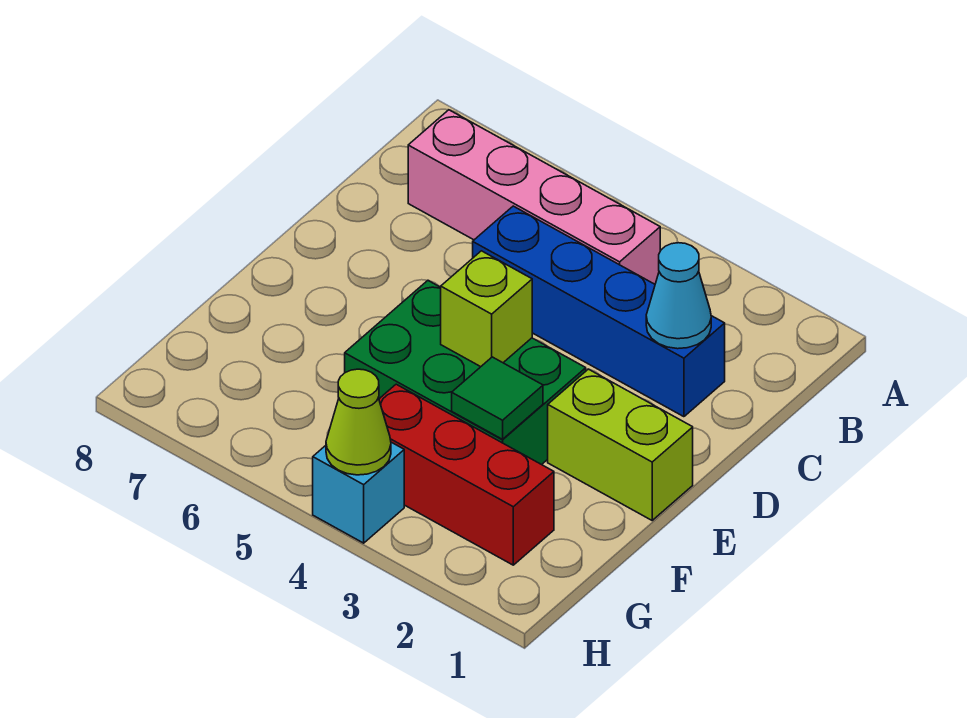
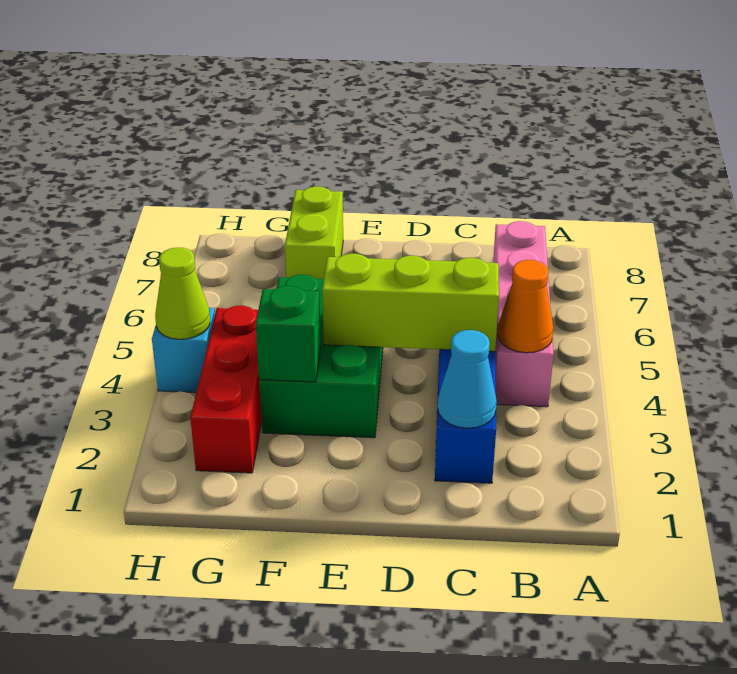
none -> orange cone B4 level 2
lime brick E1:E2 level 1 -> lime brick F7:F8 level 1
lime brick E4 level 2 -> lime brick C4:E4 level 2
green tile F3 level 2 -> green brick F3 level 2

